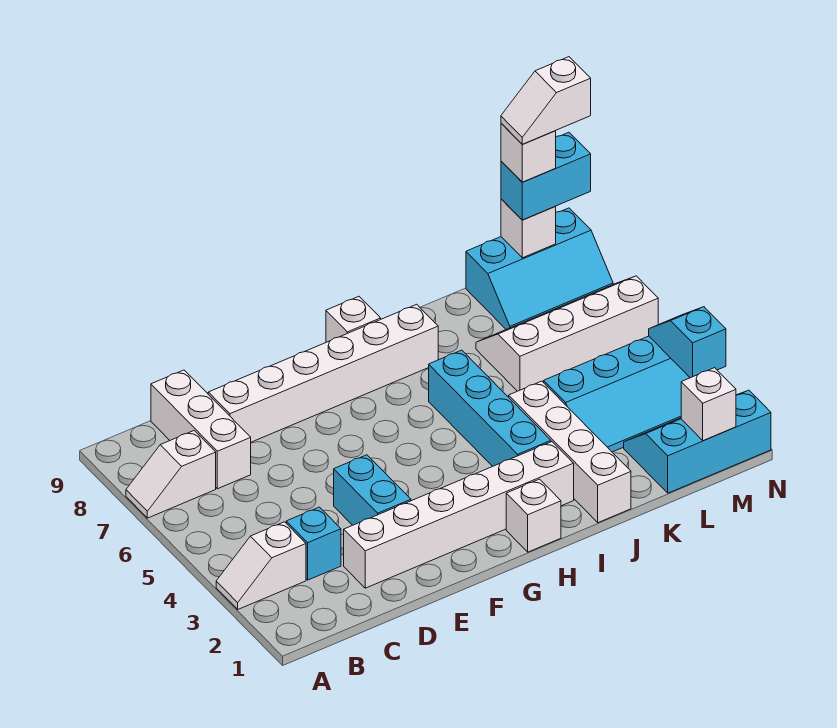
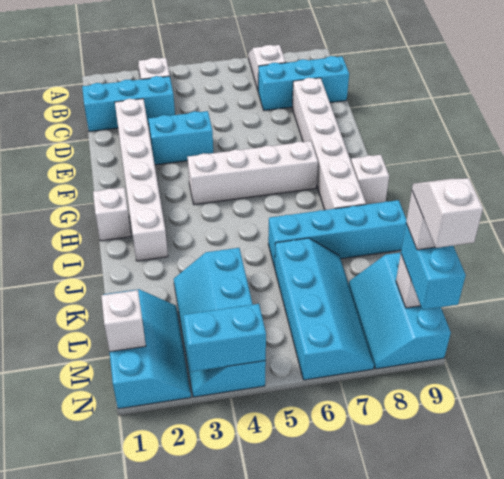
cyan brick C3 level 1 -> cyan brick C1:C3 level 1
white brick C7:C9 level 1 -> cyan brick C7:C9 level 1
cyan brick I3:I6 level 1 -> cyan brick J6:J9 level 1
white brick J1:J4 level 1 -> white brick G4:G7 level 1
white slope K6:N7 level 1 top 6 -> cyan slope K6:N7 level 1 top 6
cyan slope N3:N4 level 2 top 3 -> cyan brick N3:N4 level 2

